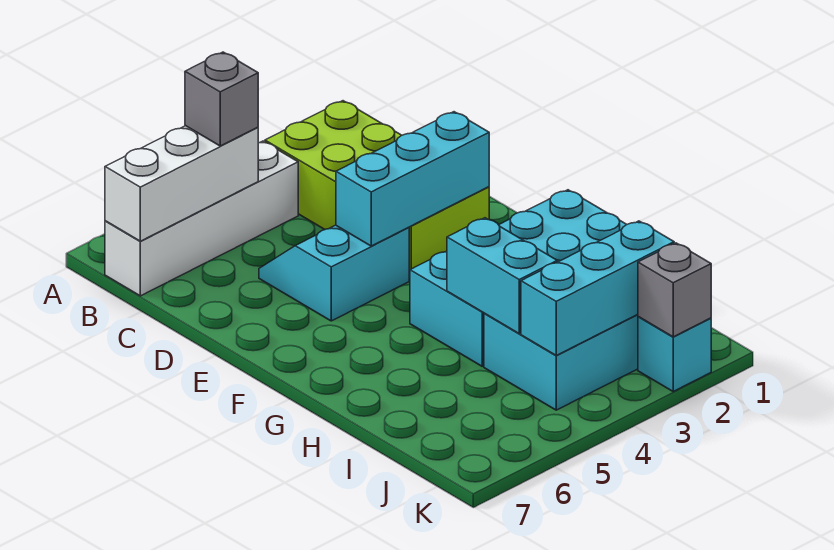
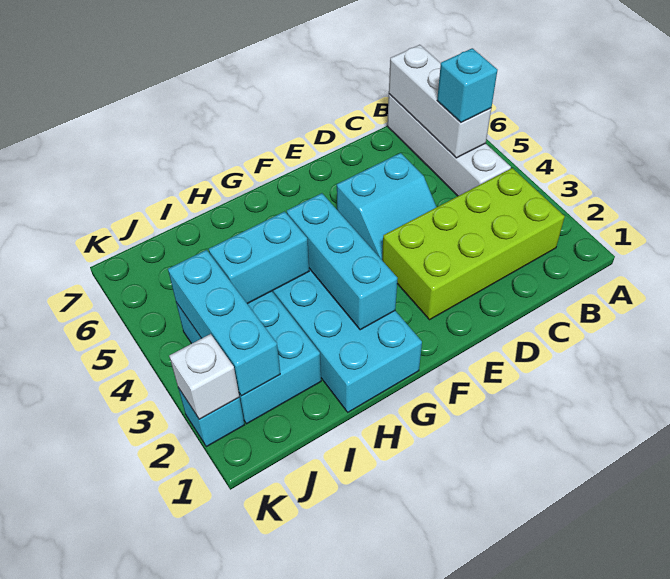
grey brick B5 level 3 -> cyan brick B5 level 3
cyan slope D4:E5 level 1 top E -> cyan slope D4:E5 level 1 top 5
cyan brick E2:E4 level 2 -> cyan brick G2:G4 level 2
grey brick K2 level 2 -> white brick K2 level 2

